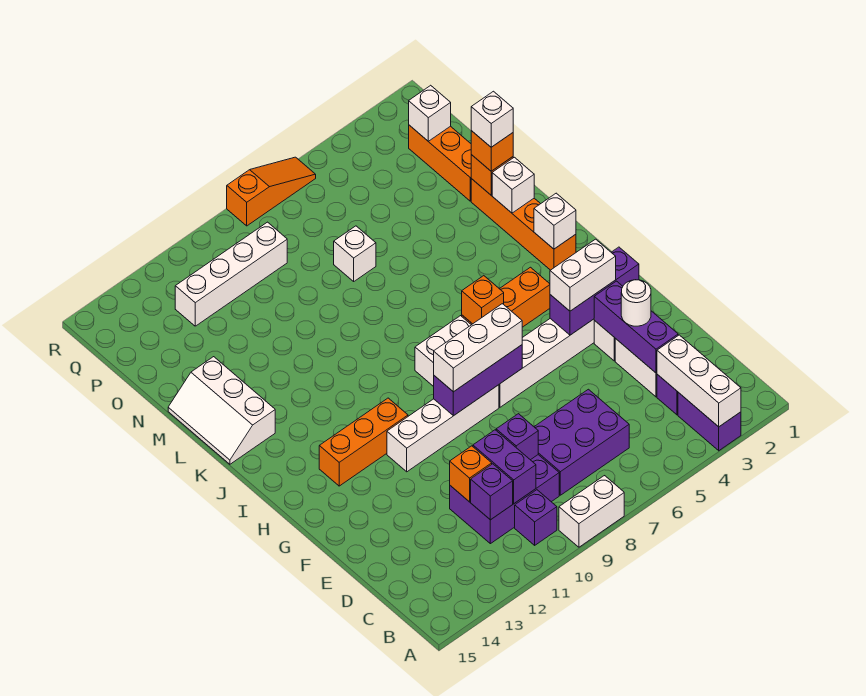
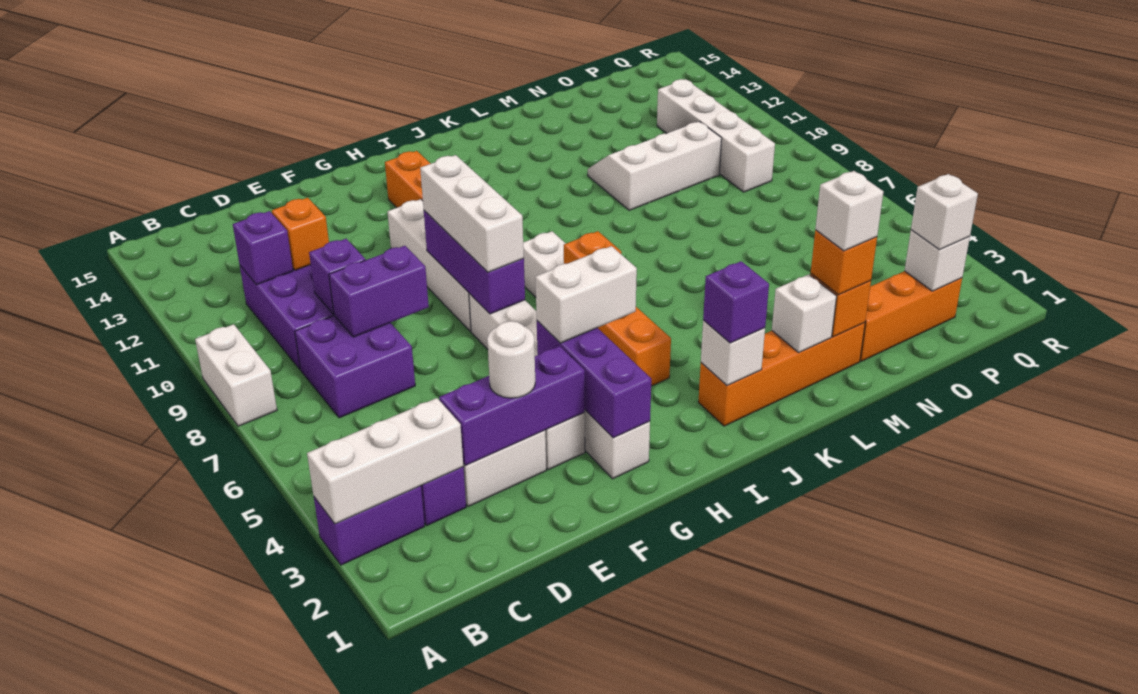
purple brick B10 level 1 -> purple brick J2 level 3
purple brick C6:D8 level 1 -> purple brick C7:D8 level 1
purple brick C10:D10 level 2 -> purple brick D8:E8 level 2
white brick G3:G4 level 3 -> white brick G4:H4 level 3
white slope K14:M15 level 1 top 14 -> white slope M10:O11 level 1 top 10
white brick N7 level 1 -> white brick P2 level 3
orange slope R6:R8 level 1 top 8 -> none

